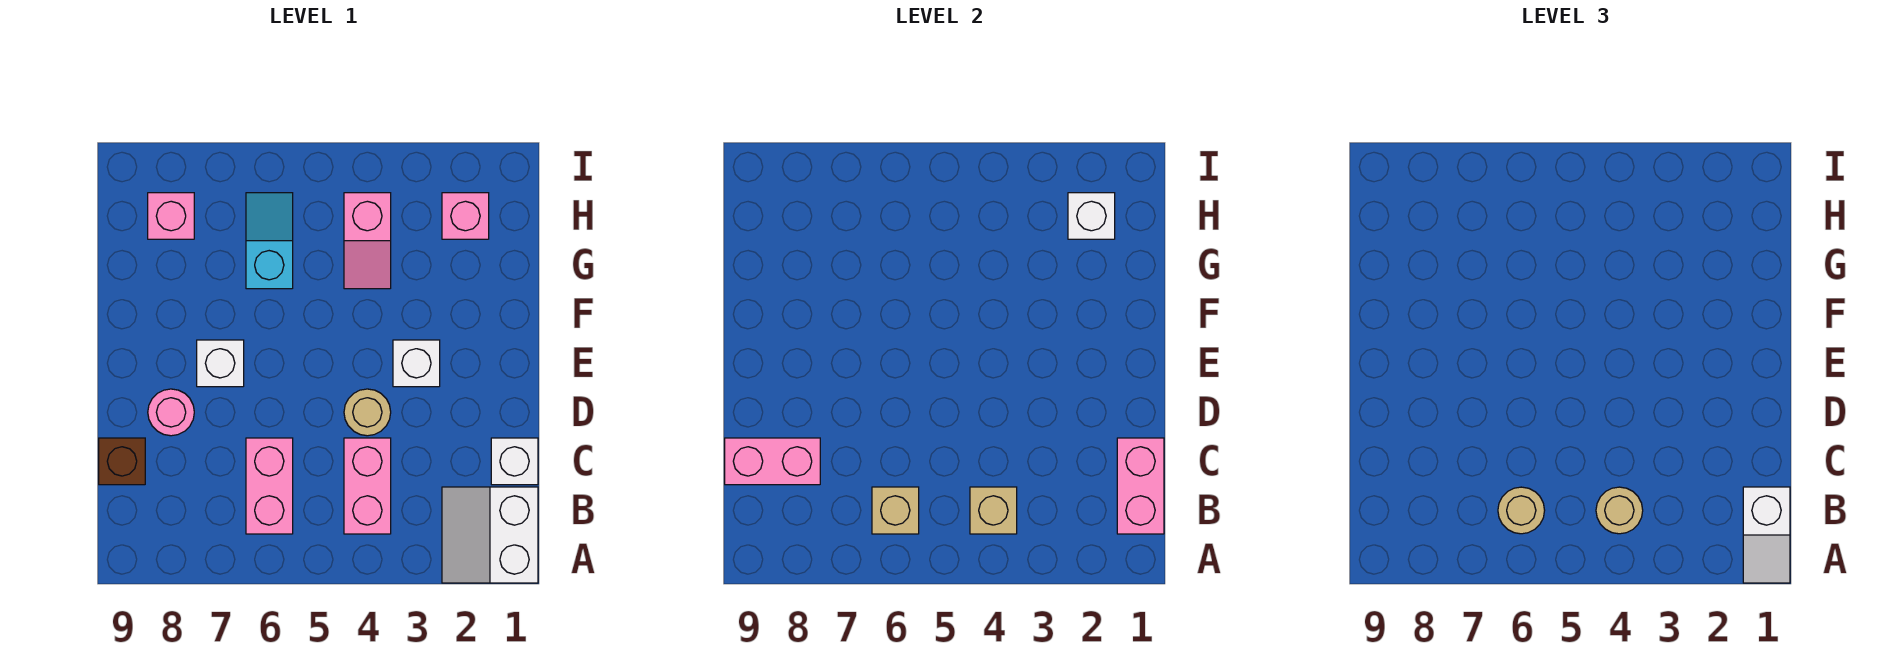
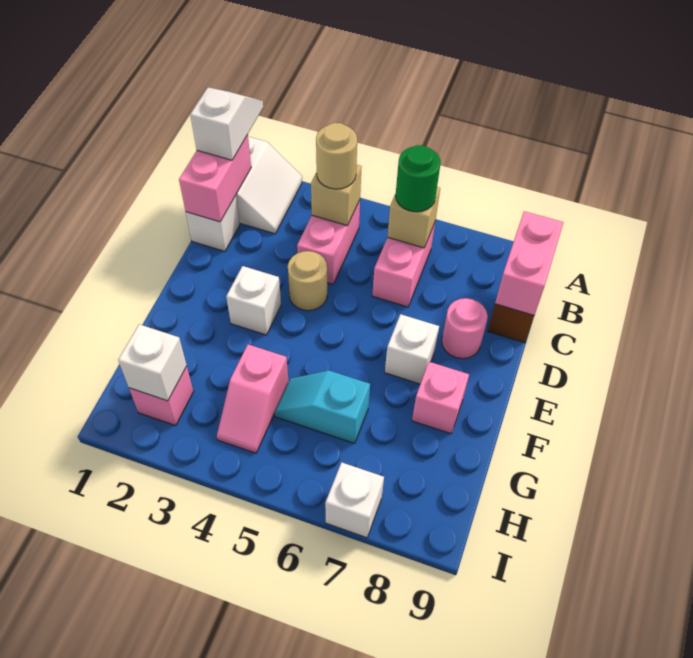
tan round brick B6 level 3 -> green round brick B6 level 3
pink brick C8:C9 level 2 -> pink brick B9:C9 level 2
pink slope G4:H4 level 1 top H -> pink slope G4:H4 level 1 top G
cyan slope G6:H6 level 1 top G -> cyan slope G5:G6 level 1 top 6
pink brick H8 level 1 -> pink brick F8 level 1
none -> white brick I7 level 1

